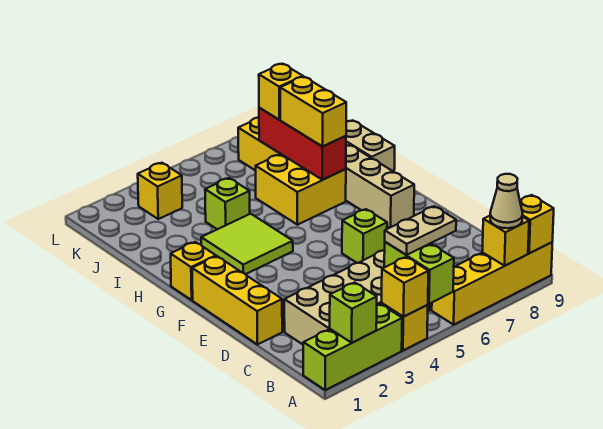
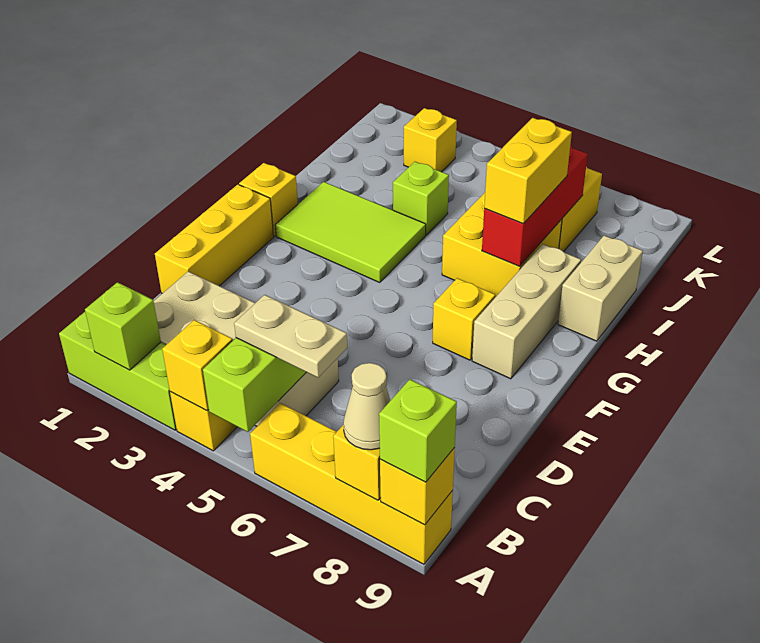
lime brick E6 level 1 -> lime brick A9 level 3
lime tile G3:H4 level 1 -> lime tile G2:H4 level 1
yellow brick J7 level 3 -> yellow brick F7 level 1

